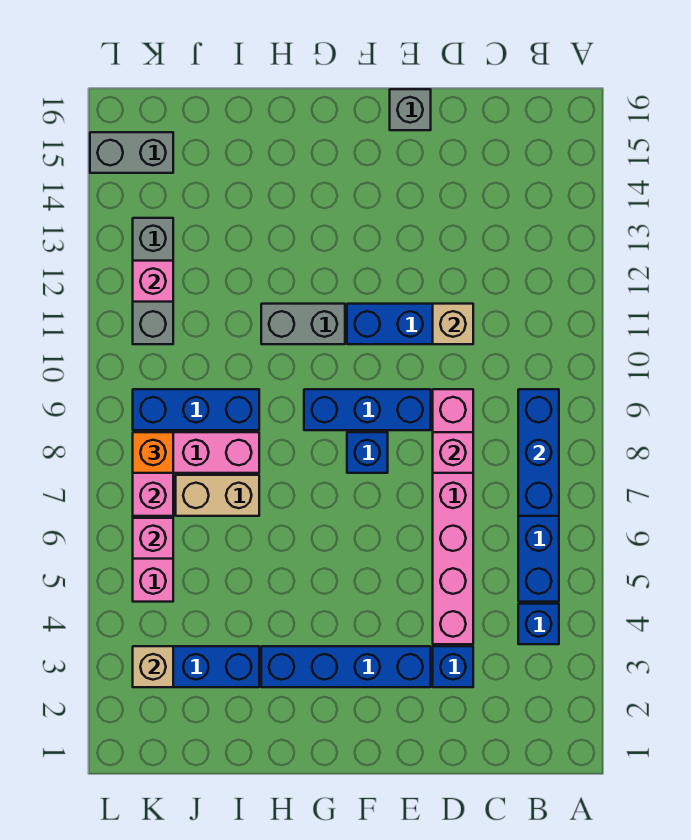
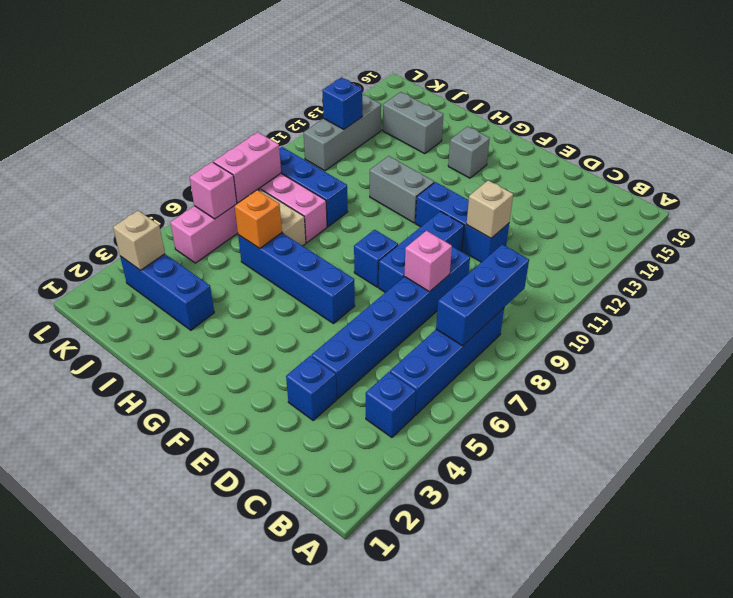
pink brick D4:D9 level 1 -> blue brick D4:D9 level 1
blue brick E3:H3 level 1 -> blue brick F6:I6 level 1
blue brick E9:G9 level 1 -> blue brick E8:E10 level 1
grey brick E16 level 1 -> grey brick G14 level 1
orange brick K8 level 3 -> orange brick I6 level 2
pink brick K12 level 2 -> blue brick K12 level 2
grey brick K15:L15 level 1 -> grey brick I14:J14 level 1

